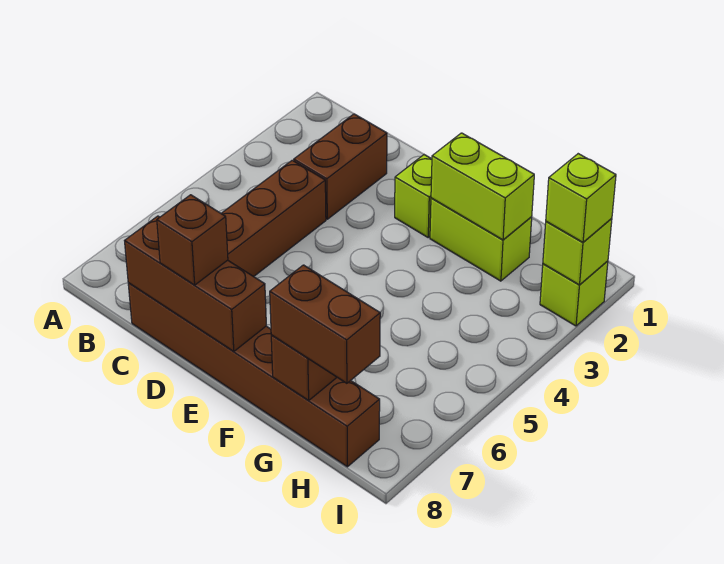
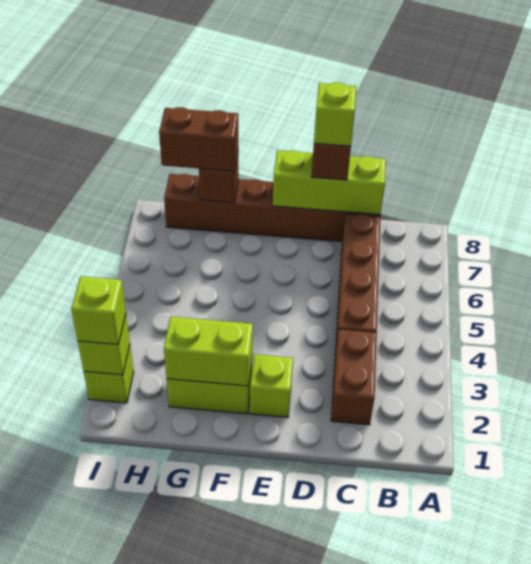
brown brick C8:E8 level 2 -> lime brick C8:E8 level 2
none -> lime brick D8 level 4

